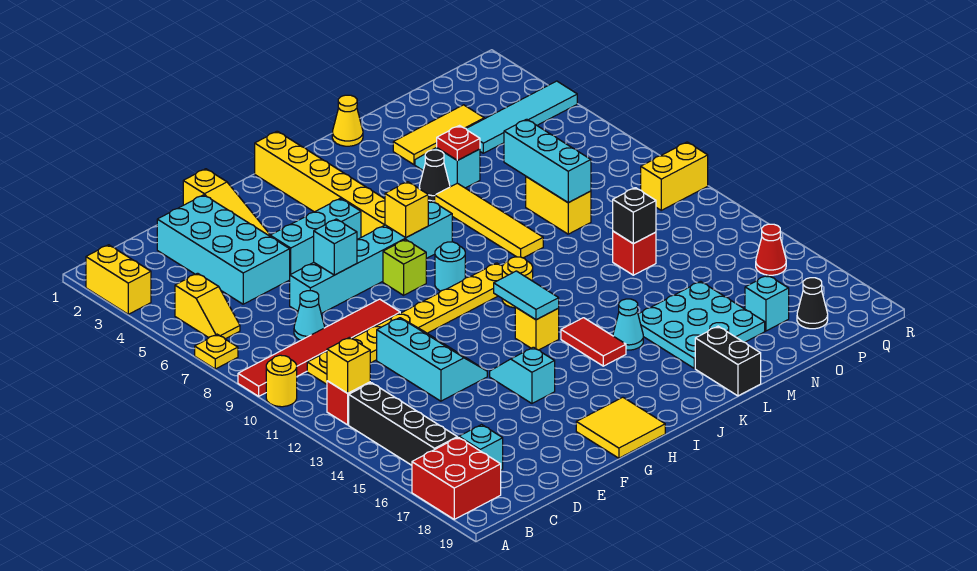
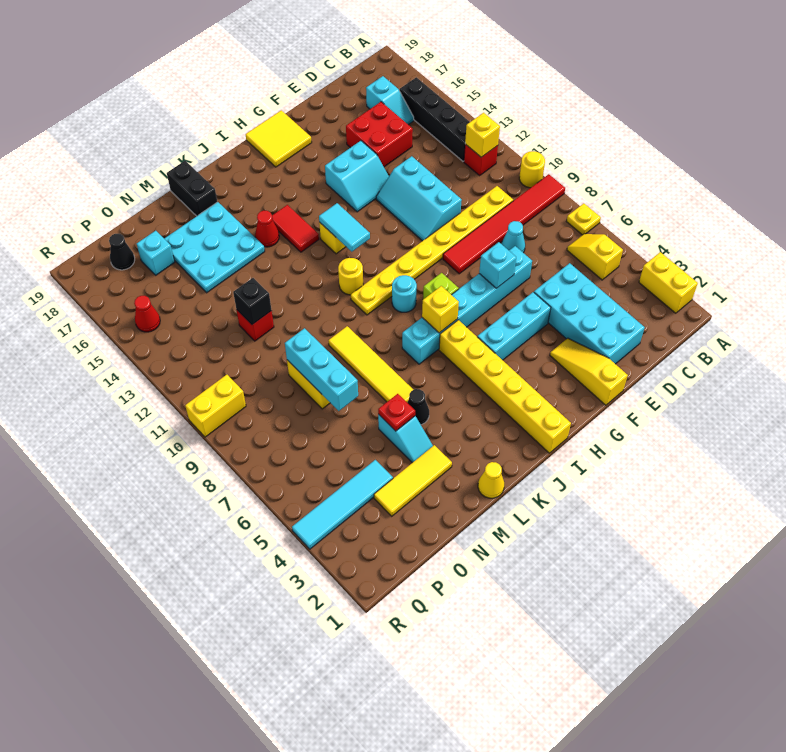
red brick A17:B18 level 1 -> red brick D15:E16 level 1
cyan slope G14:G15 level 1 top 15 -> cyan slope F14:G15 level 1 top 15
cyan cone K15 level 1 -> red cone K15 level 1

